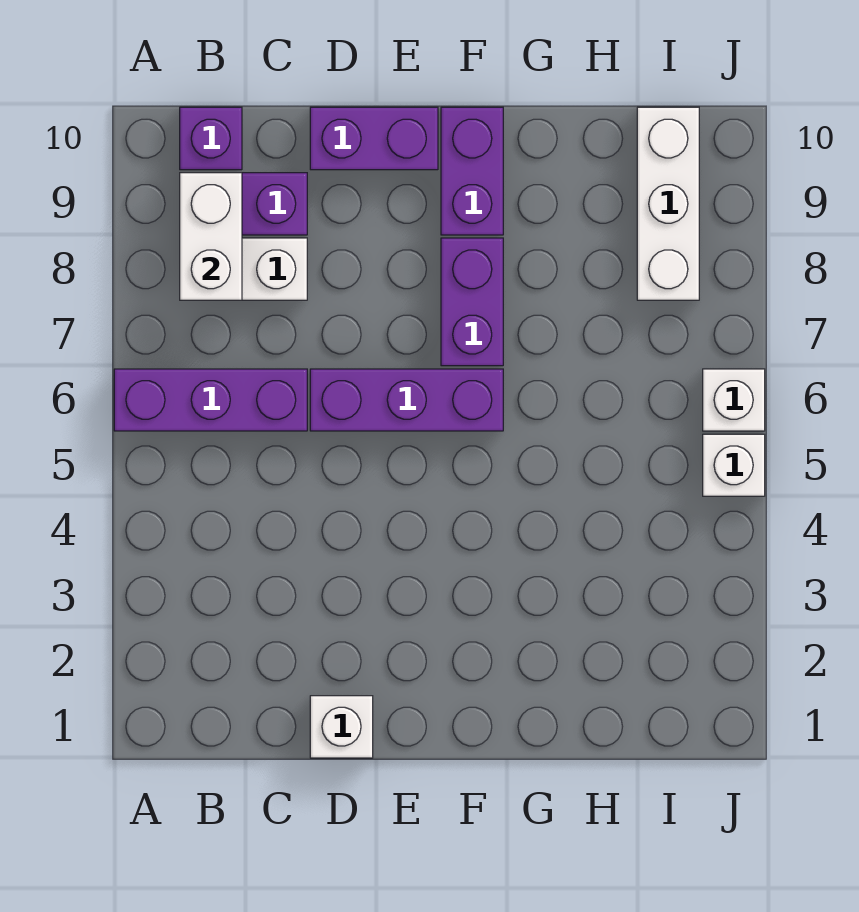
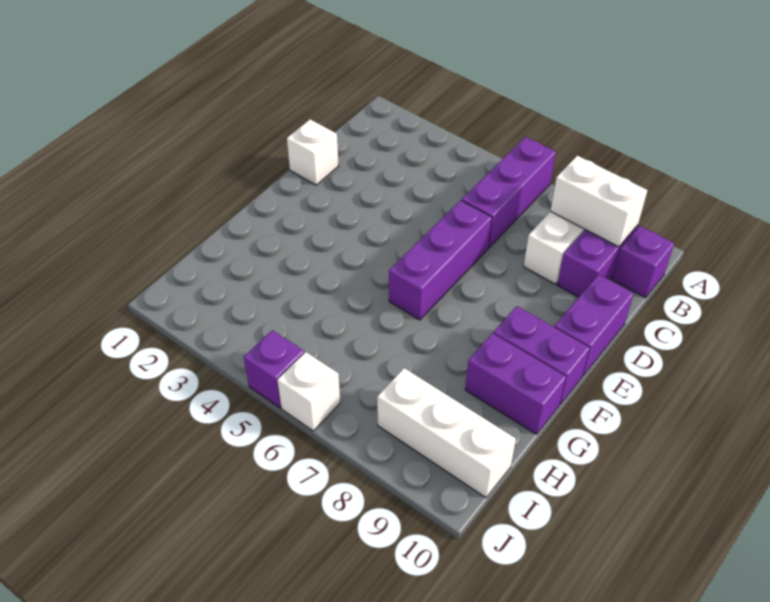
purple brick F7:F8 level 1 -> purple brick G9:G10 level 1
white brick J5 level 1 -> purple brick J5 level 1

